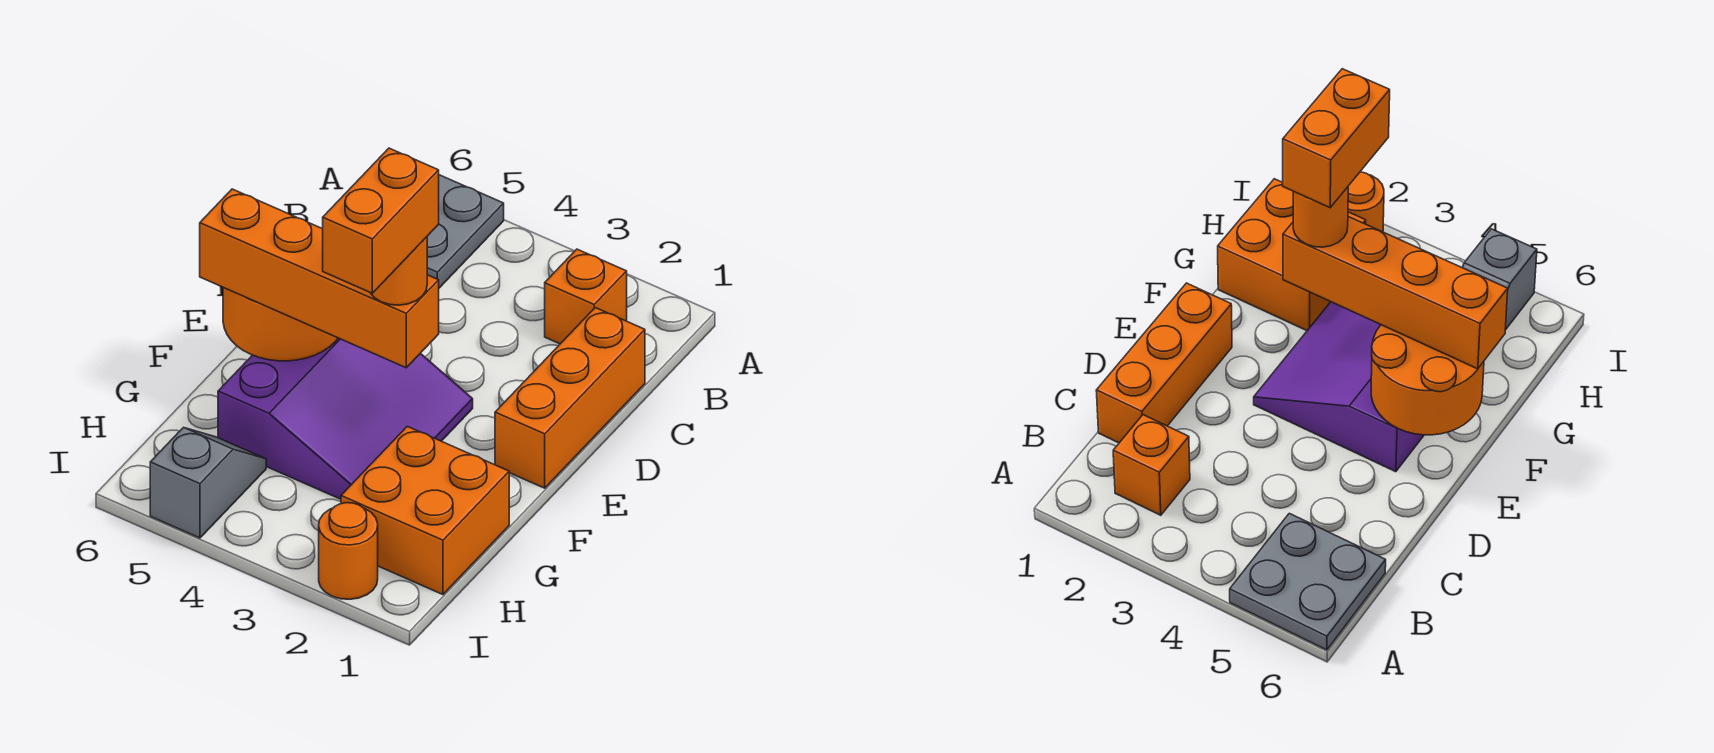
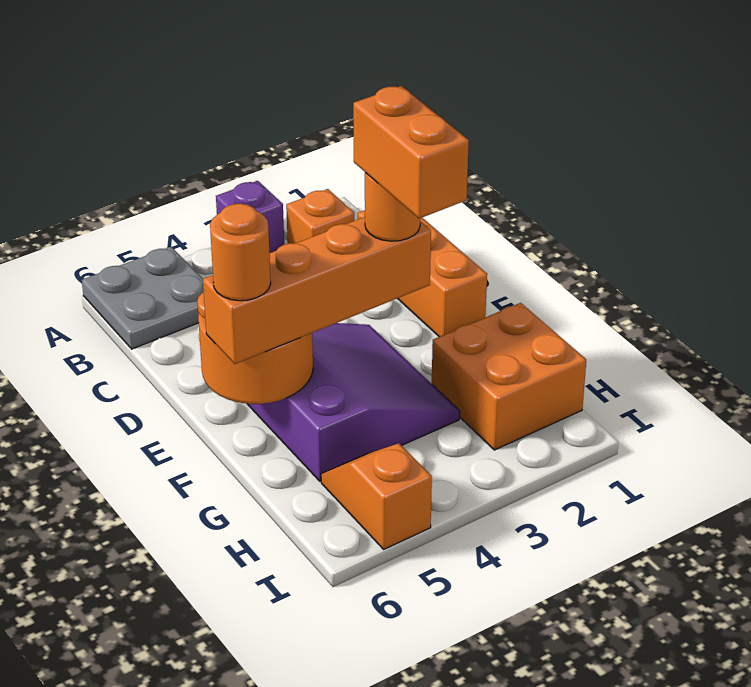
none -> purple brick A3 level 1
grey slope H5:I5 level 1 top I -> orange slope H5:I5 level 1 top I
orange round brick I2 level 1 -> orange round brick F6 level 4

